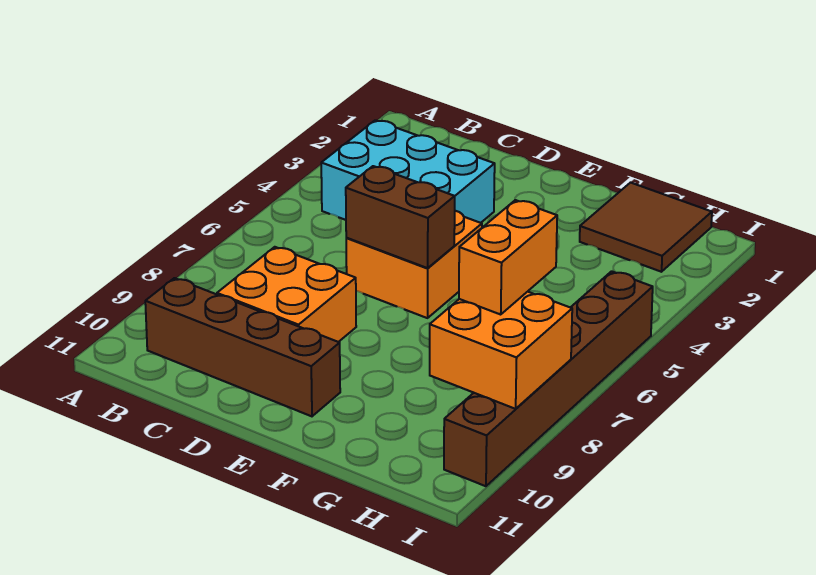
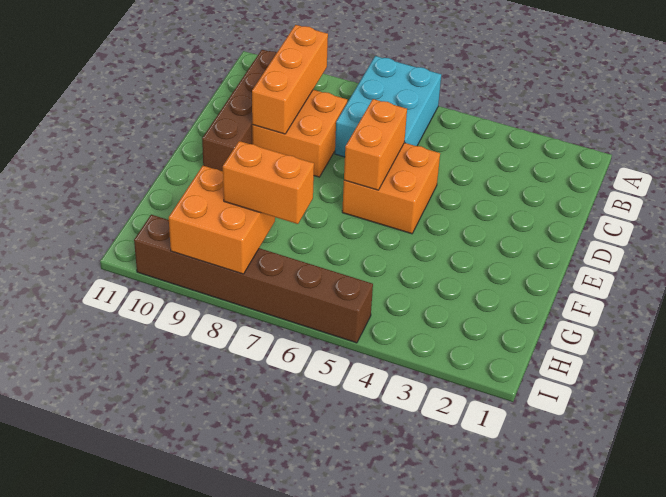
cyan brick B3:D4 level 1 -> cyan brick A6:C7 level 1
none -> orange brick B9:D9 level 2
brown brick D6:E6 level 2 -> orange brick D6:E6 level 2
brown tile G1:H2 level 1 -> none

